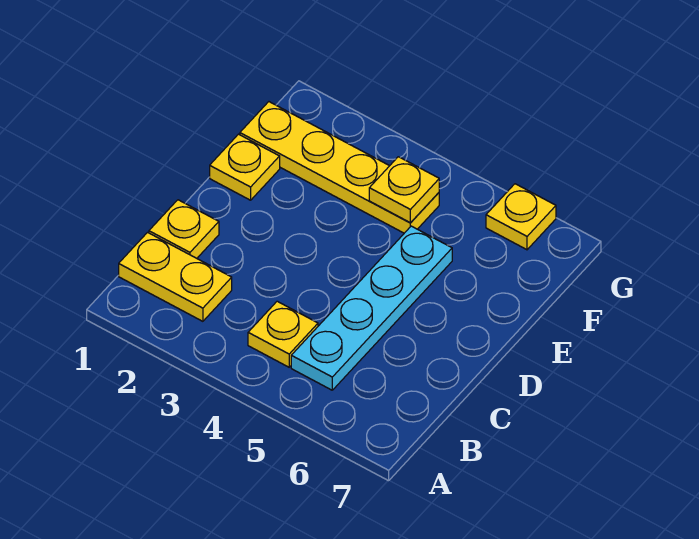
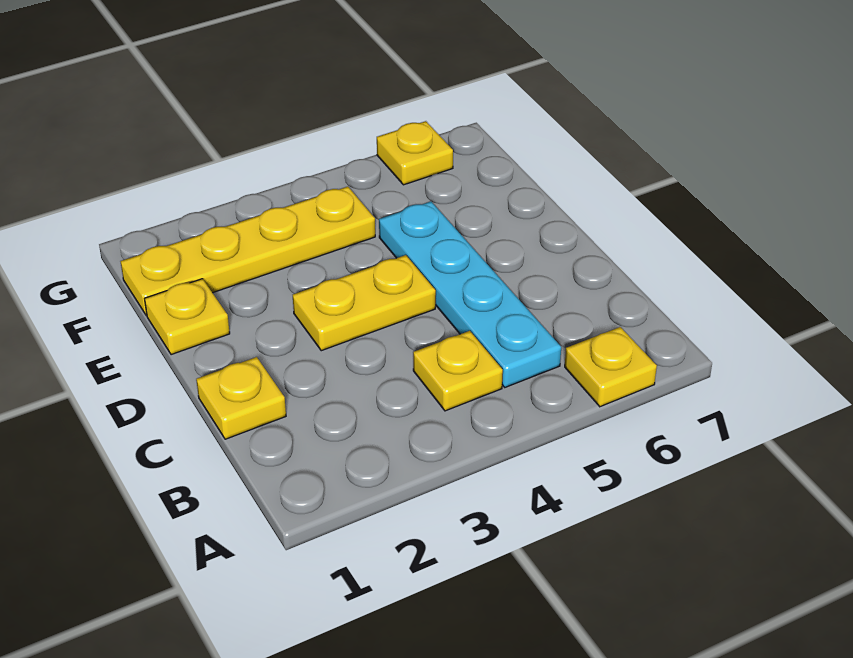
yellow plate B1:B2 level 1 -> yellow plate D3:D4 level 1
yellow plate F4 level 2 -> yellow plate A6 level 1

